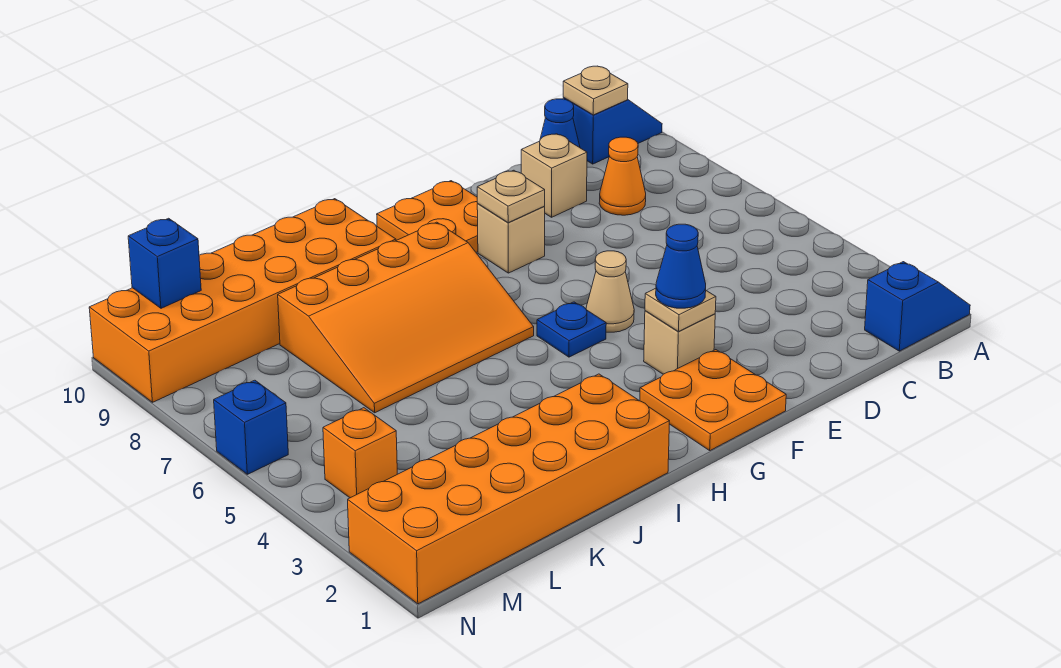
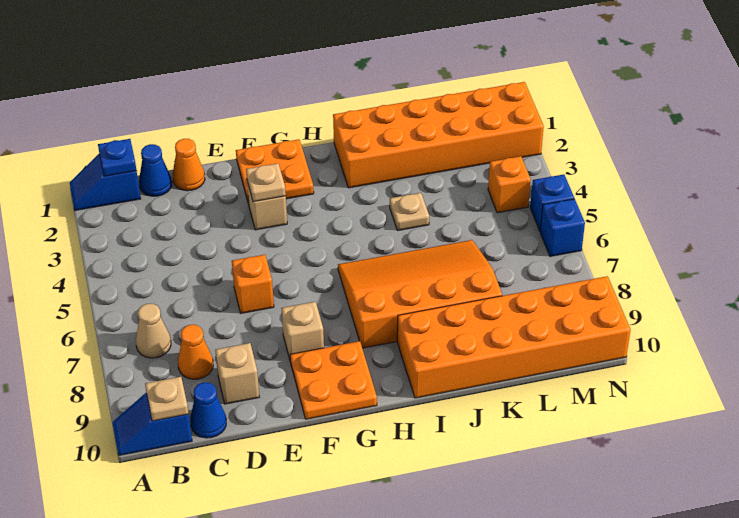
none -> orange cone D1 level 1
none -> orange brick E6 level 1
blue cone F3 level 3 -> blue cone C1 level 1
tan cone F5 level 1 -> tan cone B7 level 1
tan plate F8 level 2 -> tan plate J4 level 1
blue plate G5 level 1 -> blue plate B1 level 2
blue brick M10 level 2 -> blue brick N5 level 1

